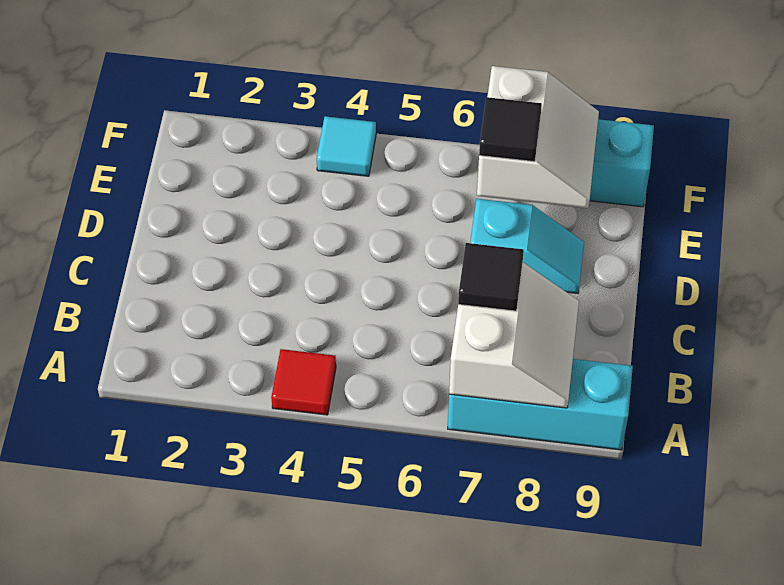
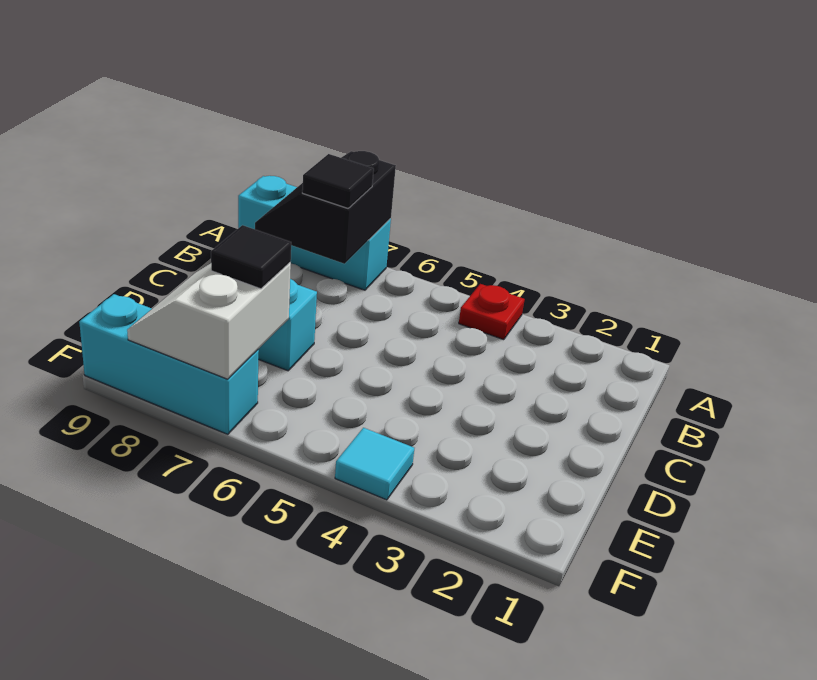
red tile A4 level 1 -> red plate A4 level 1
white slope A7:B8 level 2 top 7 -> black slope A7:B8 level 2 top 7

